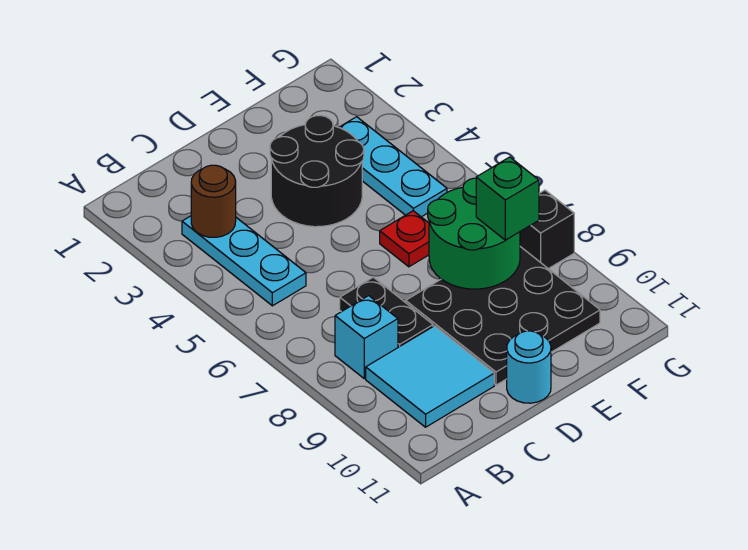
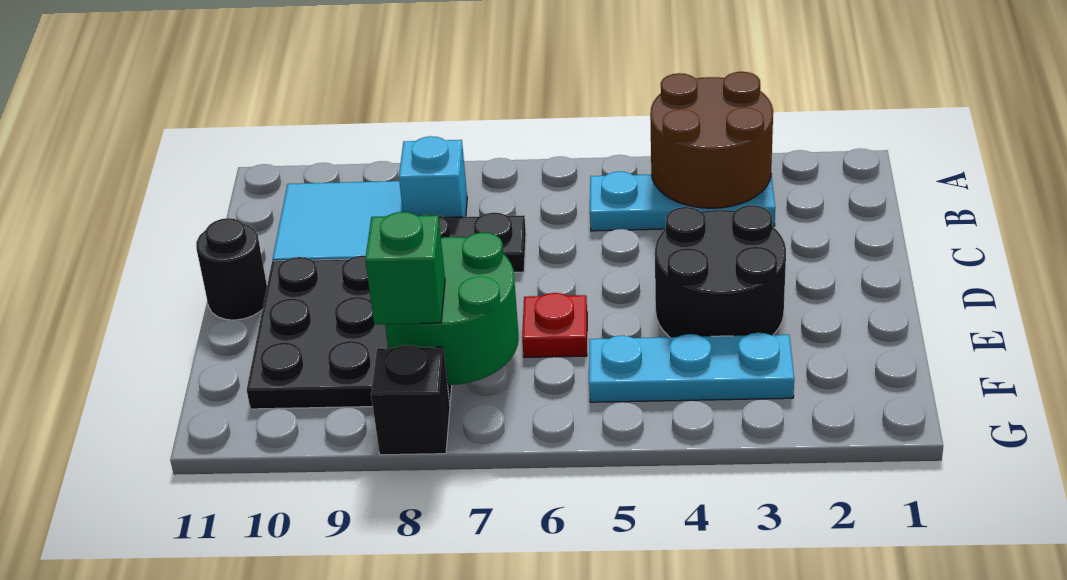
brown round brick B3 level 2 -> brown round brick A3:B4 level 2
cyan round brick D11 level 1 -> black round brick D11 level 1

